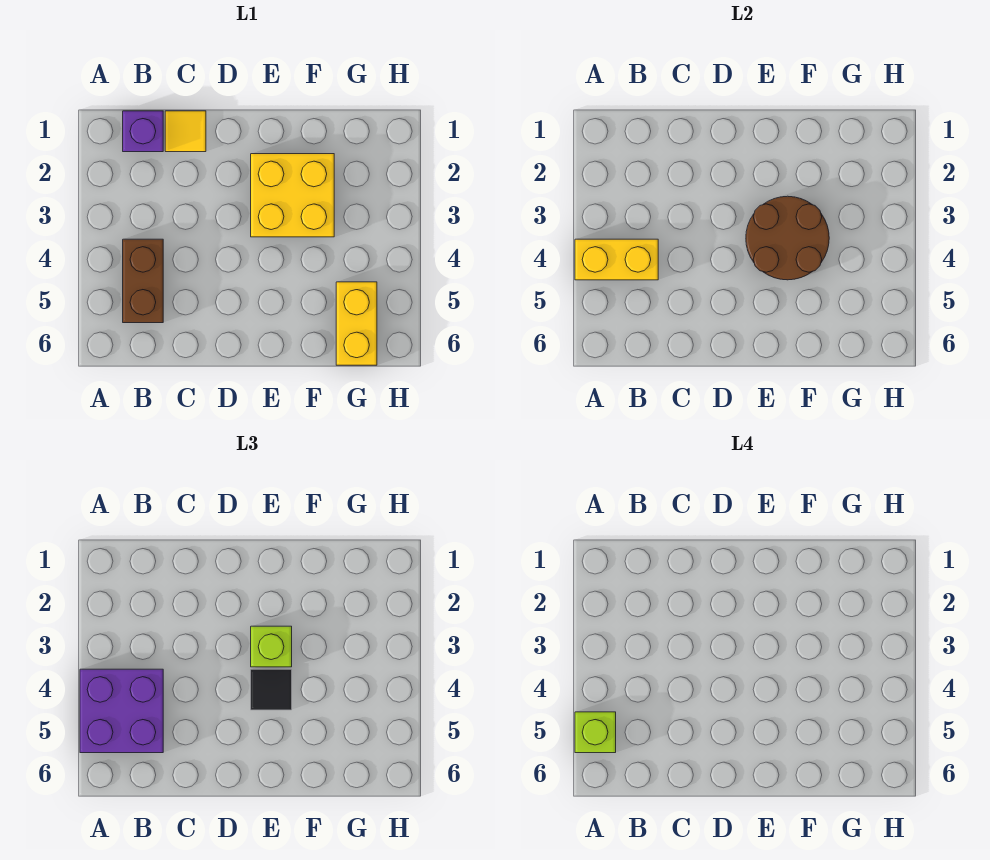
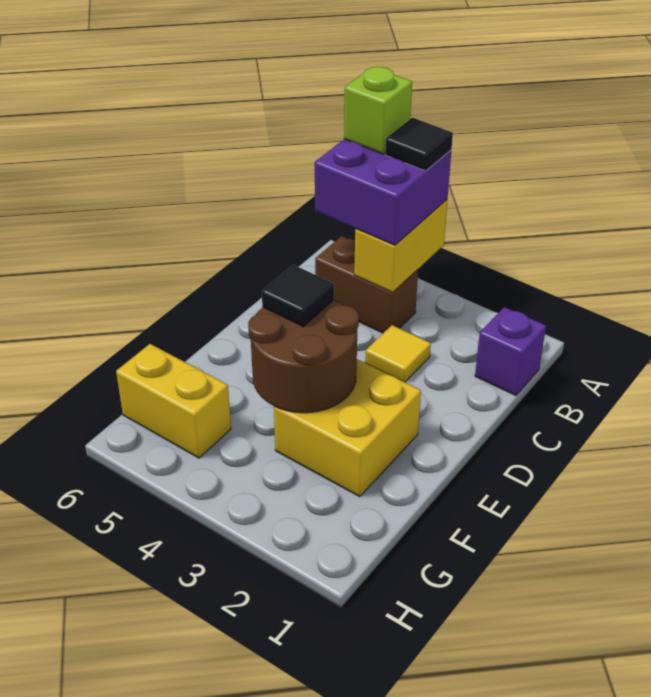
none -> black tile A4 level 4
yellow tile C1 level 1 -> yellow tile C3 level 1
lime brick E3 level 3 -> none

